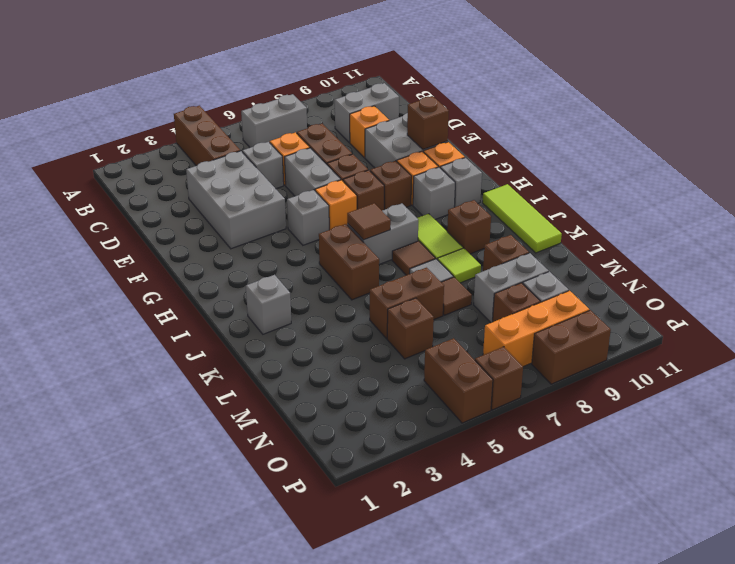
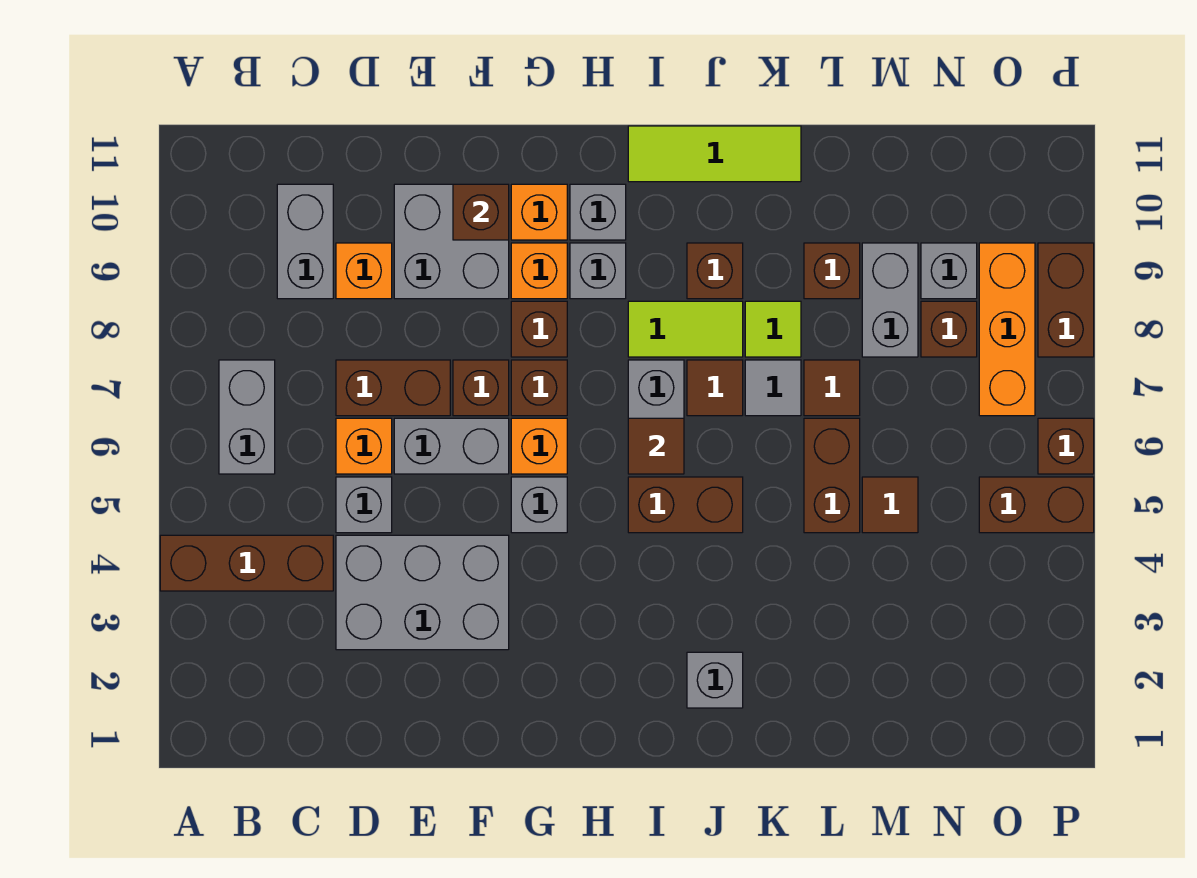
brown brick M5 level 1 -> brown tile M5 level 1

